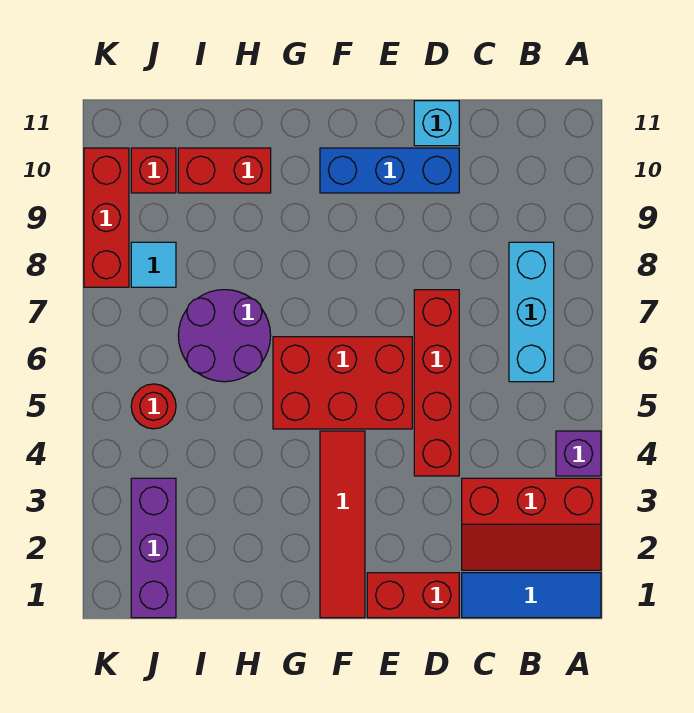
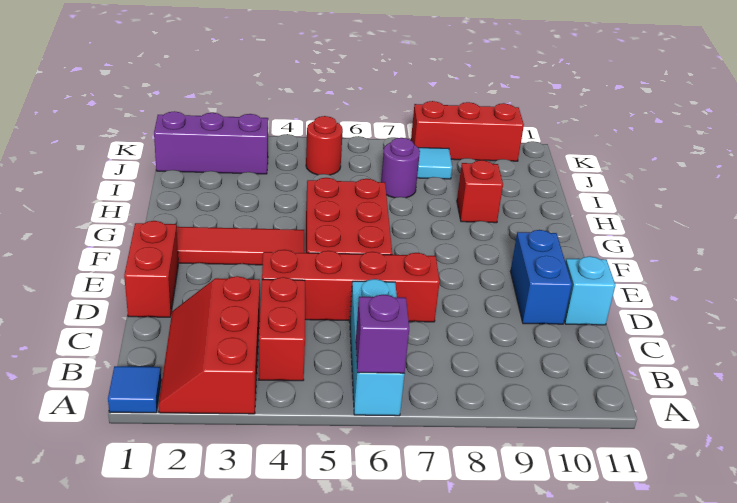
blue tile A1:C1 level 1 -> blue tile A1 level 1
purple brick A4 level 1 -> purple brick A6 level 2
cyan brick B6:B8 level 1 -> cyan brick A6:C6 level 1
blue brick D10:F10 level 1 -> blue brick D10:E10 level 1
purple round brick H6:I7 level 1 -> purple round brick I7 level 1
red brick H10:I10 level 1 -> red brick B4:C4 level 1
red brick J10 level 1 -> red brick H9 level 1

